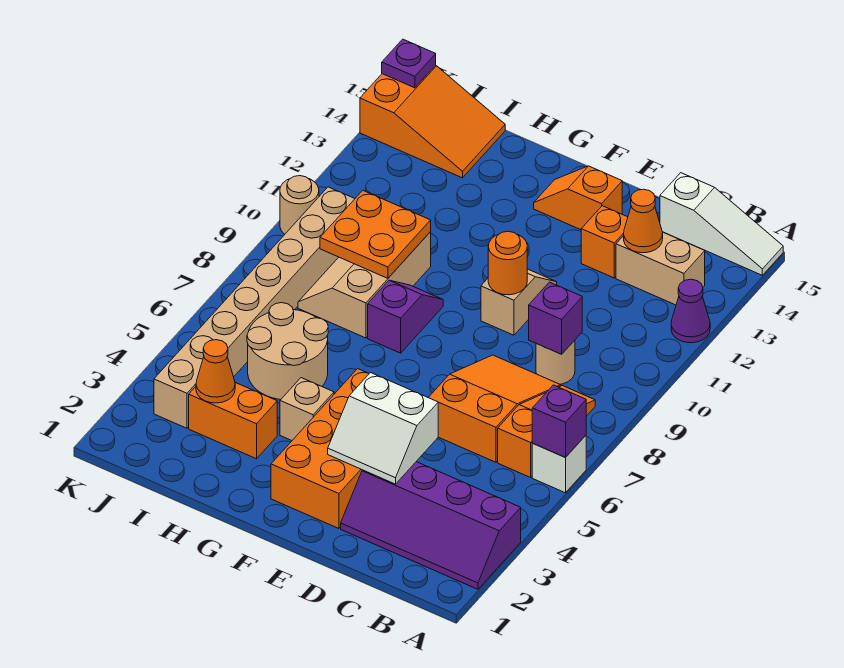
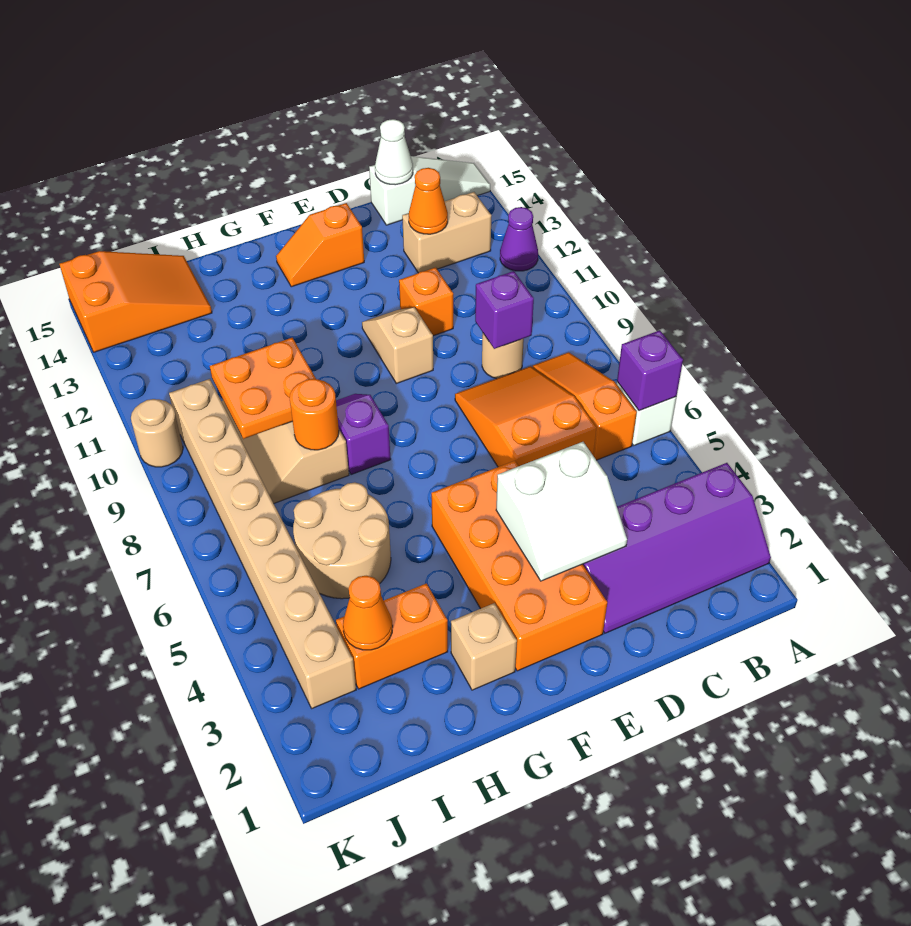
none -> white cone C15 level 2
orange brick D13 level 1 -> orange brick D11 level 1
orange round brick E10 level 2 -> orange round brick H8 level 2
tan brick G4 level 1 -> tan brick G2 level 1
purple plate K15 level 2 -> none

